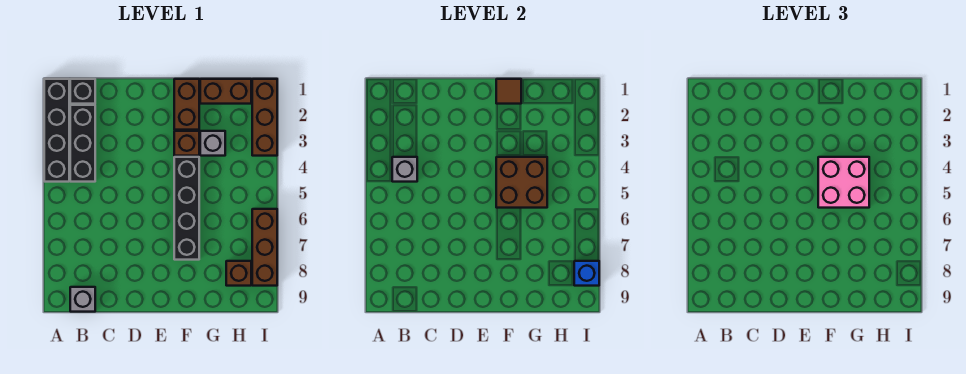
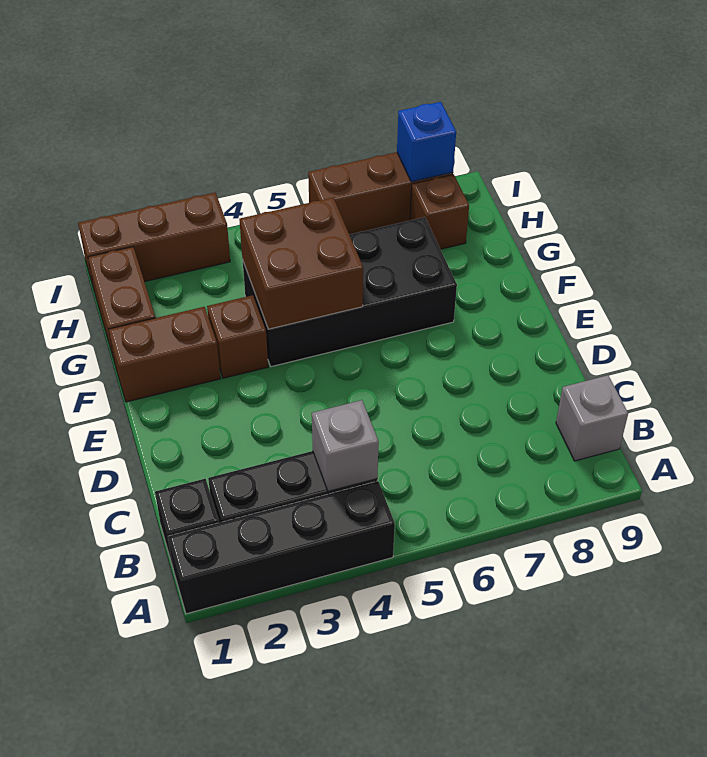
brown tile F1 level 2 -> none
black brick F4:F7 level 1 -> black brick F4:G7 level 1
pink brick F4:G5 level 3 -> none
grey brick G3 level 1 -> none

